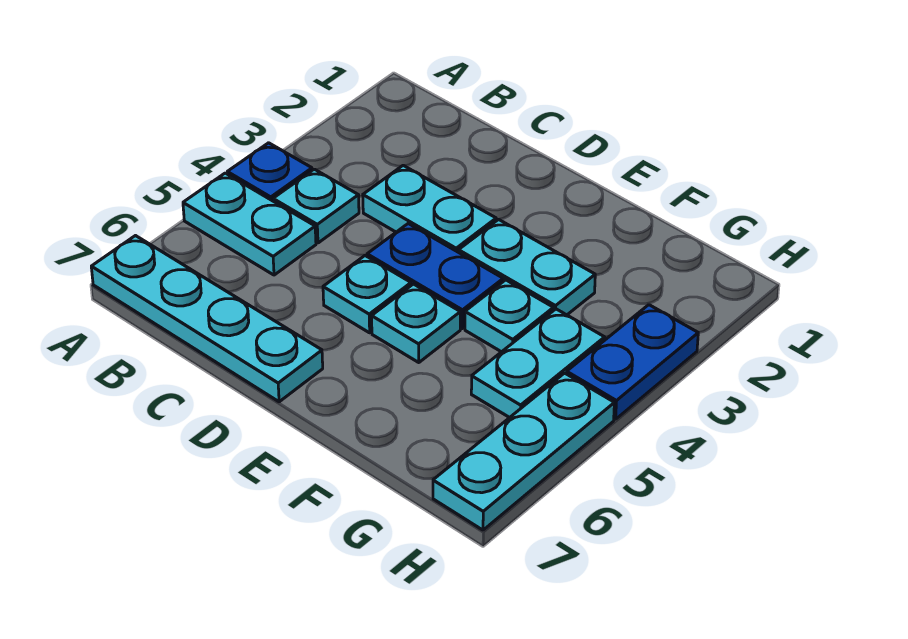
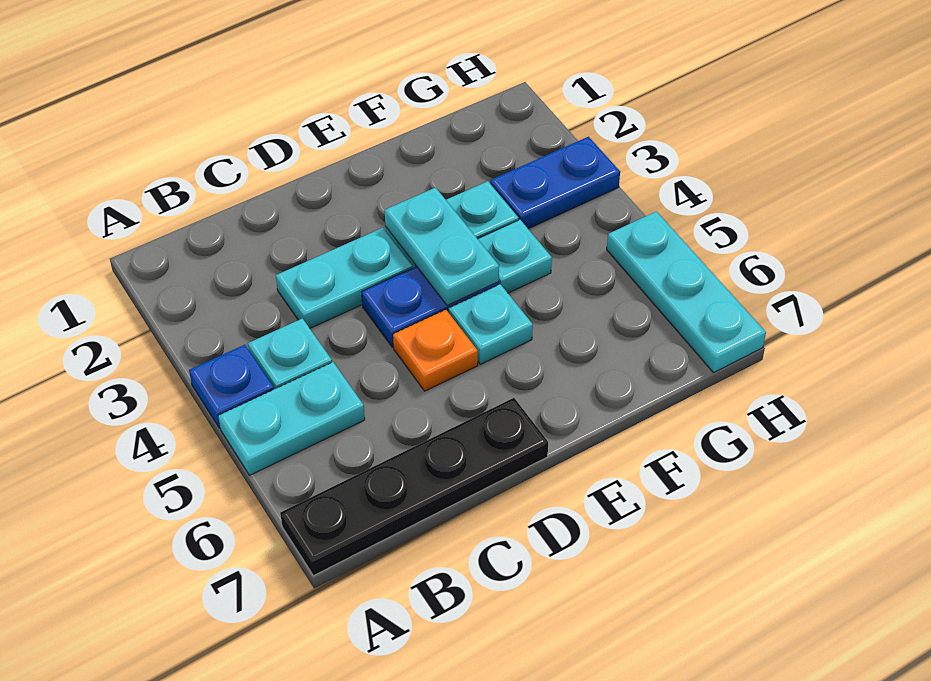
cyan plate A7:D7 level 1 -> black plate A7:D7 level 1
cyan plate D5 level 1 -> orange plate D5 level 1
cyan plate G4:G5 level 1 -> cyan plate E3:E4 level 2
blue plate H3:H4 level 1 -> blue plate G3:H3 level 1

